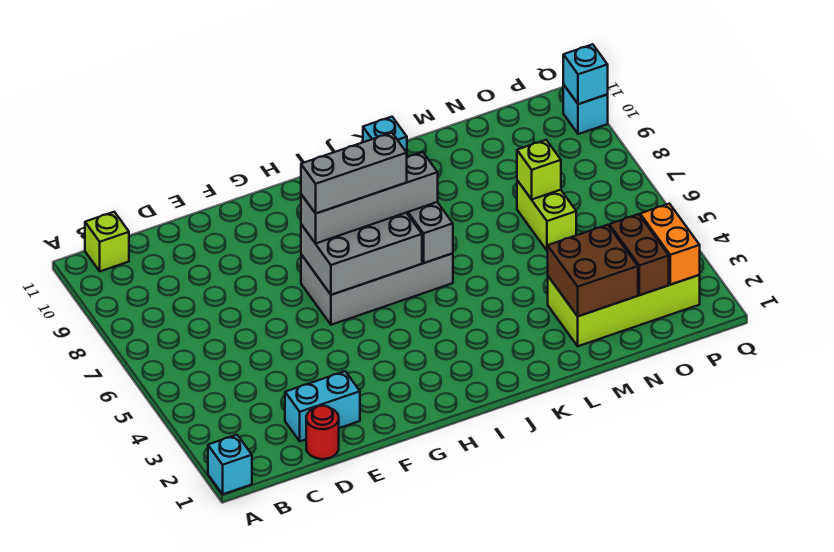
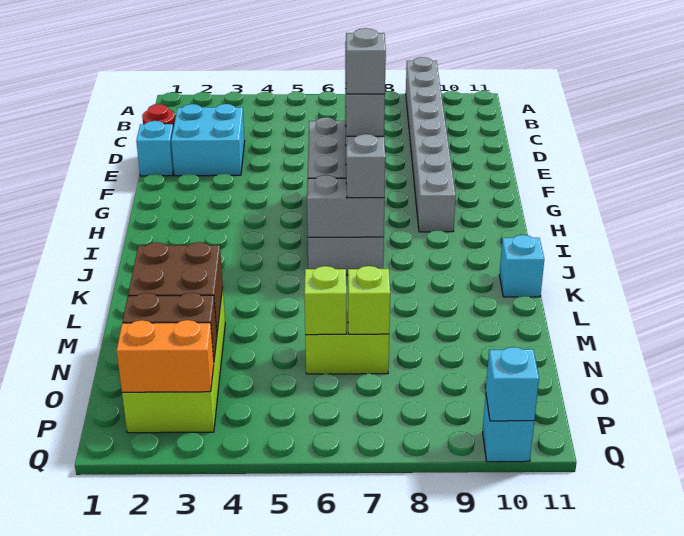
cyan brick A1 level 1 -> cyan brick E1 level 1
none -> grey brick A9:H9 level 1
lime brick B11 level 1 -> lime brick N6 level 2
cyan brick D2:E2 level 1 -> cyan brick D2:E3 level 1
none -> grey brick I7 level 5

